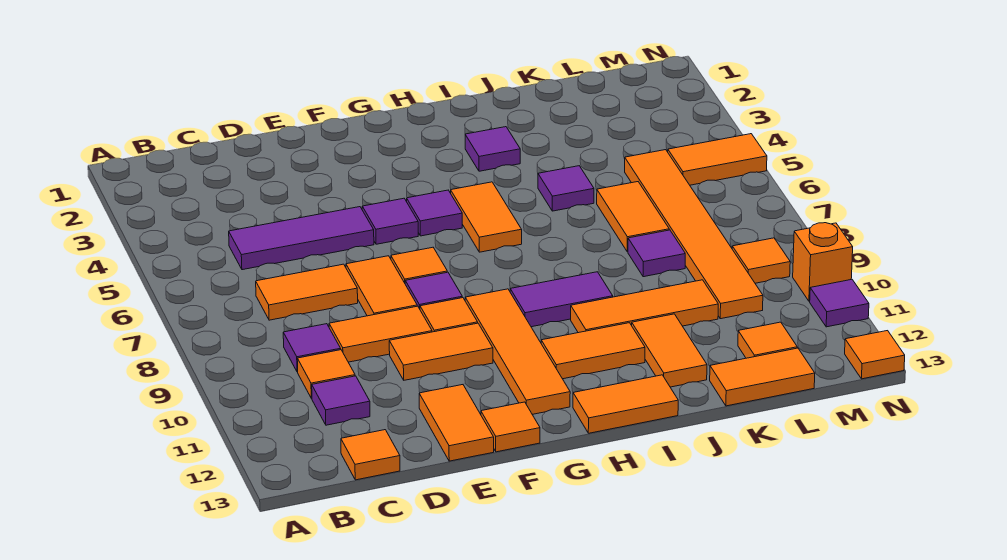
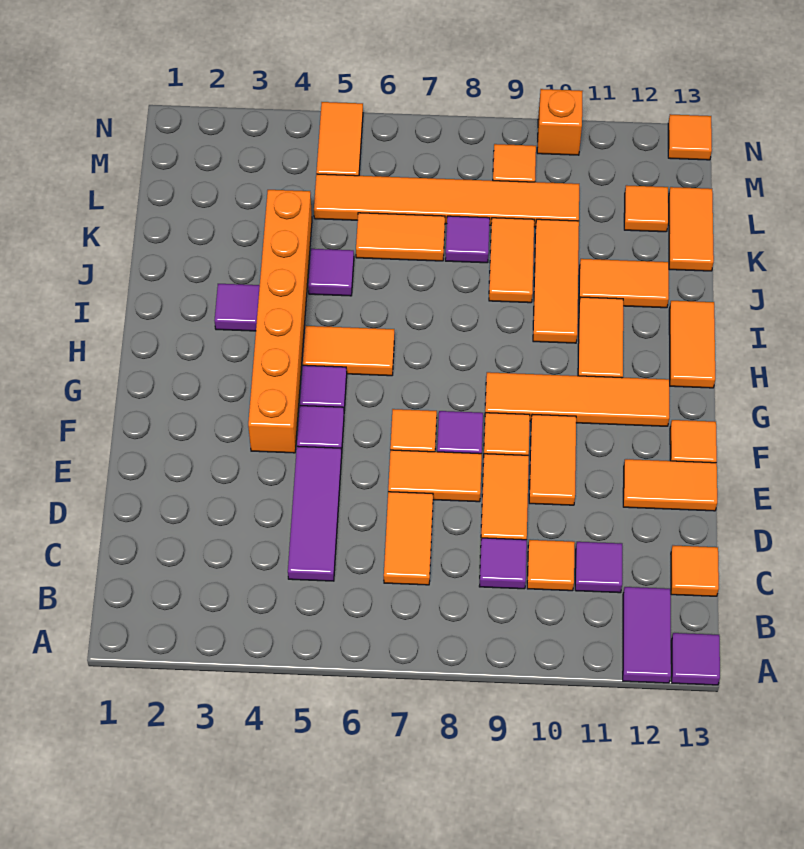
none -> orange brick F4:K4 level 1
purple tile H9:I9 level 1 -> purple tile A12:B12 level 1
none -> orange tile J9:K9 level 1
purple tile N11 level 1 -> purple tile A13 level 1

